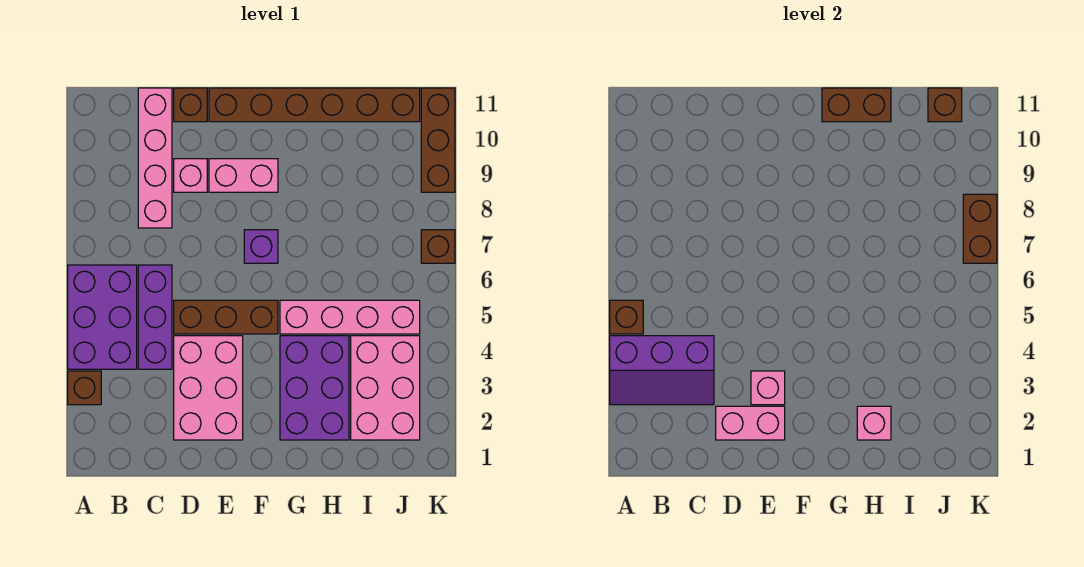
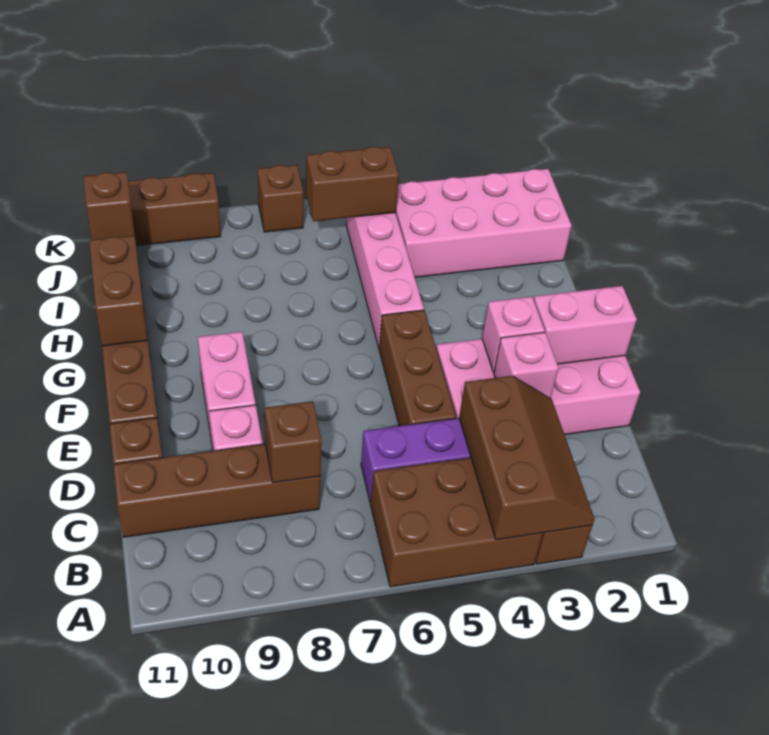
purple slope A3:C4 level 2 top 4 -> brown slope A3:C4 level 2 top 4
purple brick A4:B6 level 1 -> brown brick A4:B6 level 1
brown brick A5 level 2 -> brown brick C8 level 2
pink brick C8:C11 level 1 -> brown brick C8:C11 level 1
pink brick D2:E4 level 1 -> pink brick D1:E4 level 1
pink brick D2:E2 level 2 -> pink brick E1:E2 level 2
purple brick F7 level 1 -> none
purple brick G2:H4 level 1 -> none
pink brick H2 level 2 -> pink brick D3 level 2
pink brick I2:J4 level 1 -> pink brick I1:J4 level 1
brown brick K7:K8 level 2 -> brown brick J5:J6 level 2

